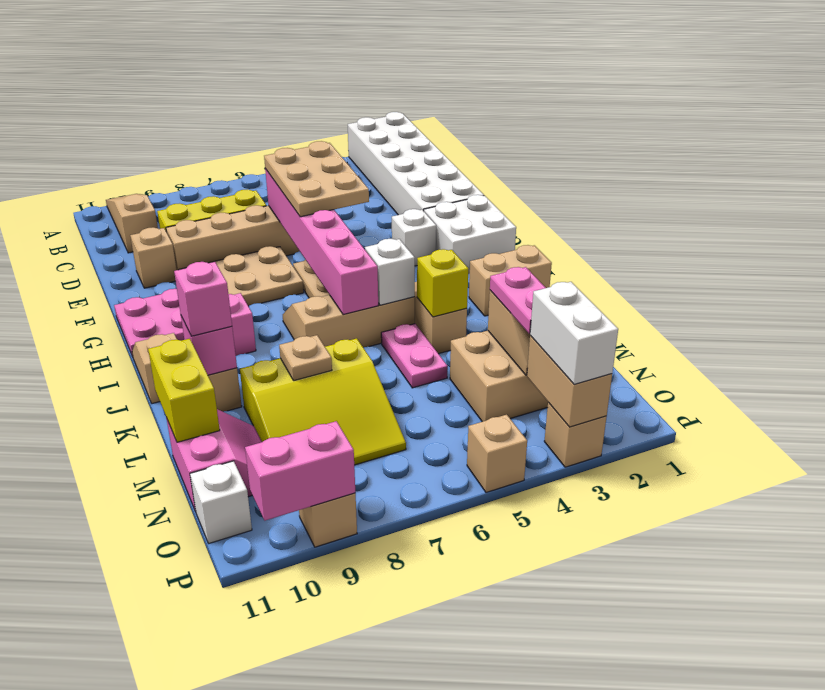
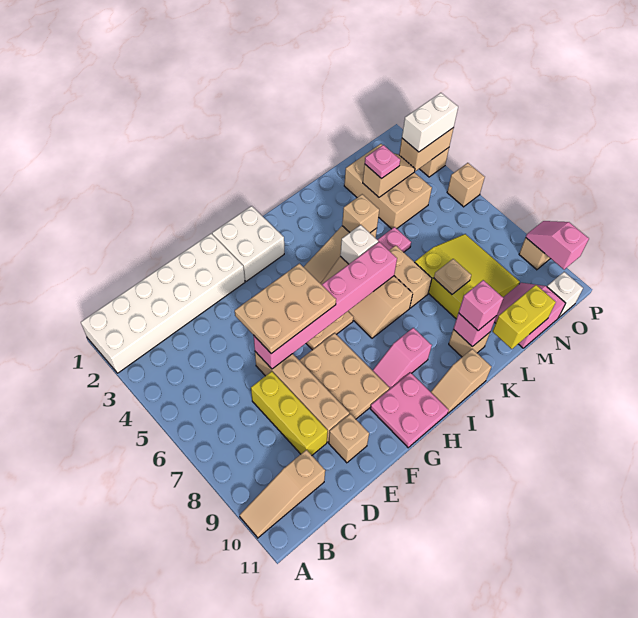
white brick G3 level 1 -> none
tan brick J1:J2 level 1 -> tan brick K6:K7 level 1
yellow brick K4 level 2 -> tan brick K4 level 2
pink plate M3:N3 level 3 -> pink plate M3 level 3
pink brick P9:P10 level 2 -> pink slope P9:P10 level 2 top 10

